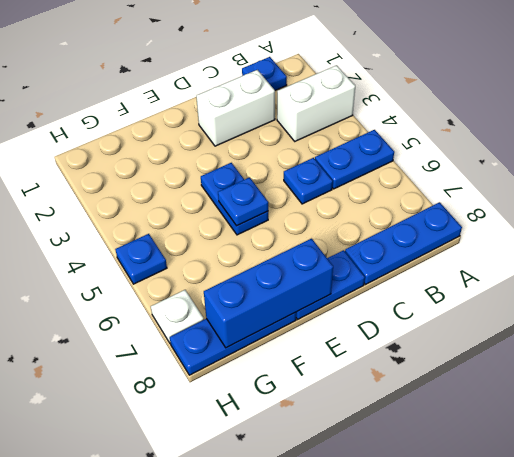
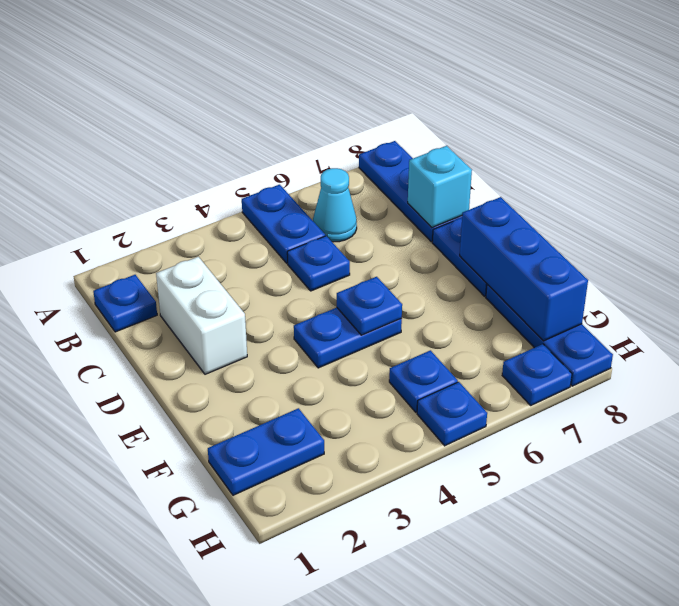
white brick A3:B3 level 1 -> none
none -> cyan cone B6 level 1
none -> cyan brick C8 level 2
none -> blue plate G1:G2 level 1
none -> blue plate G5 level 1
white plate H7 level 1 -> blue plate H7 level 1

